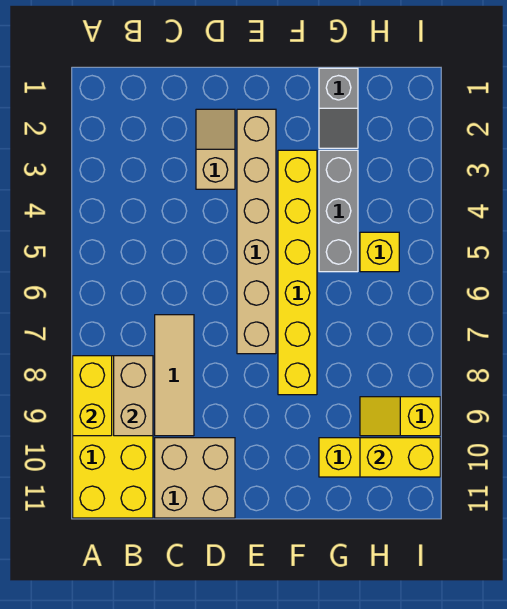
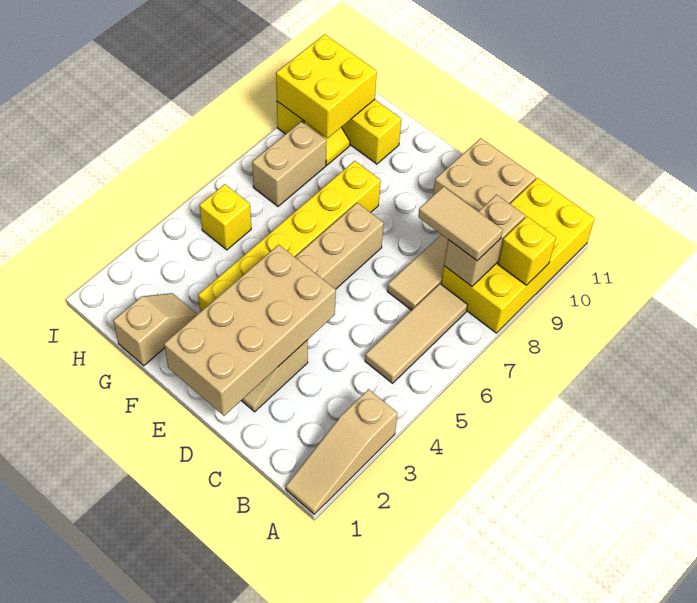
none -> tan slope A1:A3 level 1 top 3
yellow brick A8:A9 level 2 -> yellow brick A9 level 2
none -> tan tile B5:B7 level 1
none -> tan tile B8:C8 level 3
none -> tan brick D1:E4 level 2
grey slope G1:G2 level 1 top 1 -> tan slope G1:G2 level 1 top 1
grey brick G3:G5 level 1 -> none
none -> tan brick H7:H8 level 1
yellow brick H10:I10 level 2 -> yellow brick H9:I10 level 2

